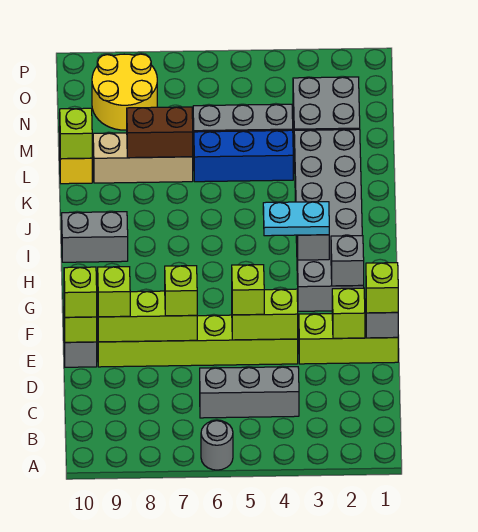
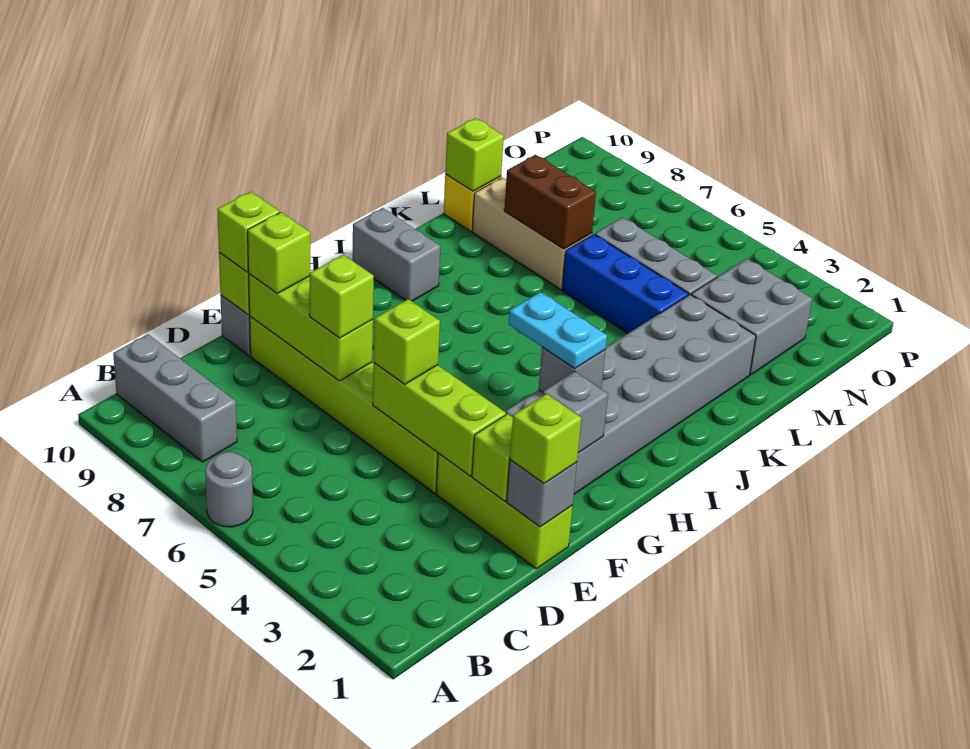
grey brick C4:C6 level 1 -> grey brick B8:B10 level 1
lime brick E4:E5 level 2 -> lime brick E3:E5 level 2
yellow round brick N8:O9 level 1 -> none

